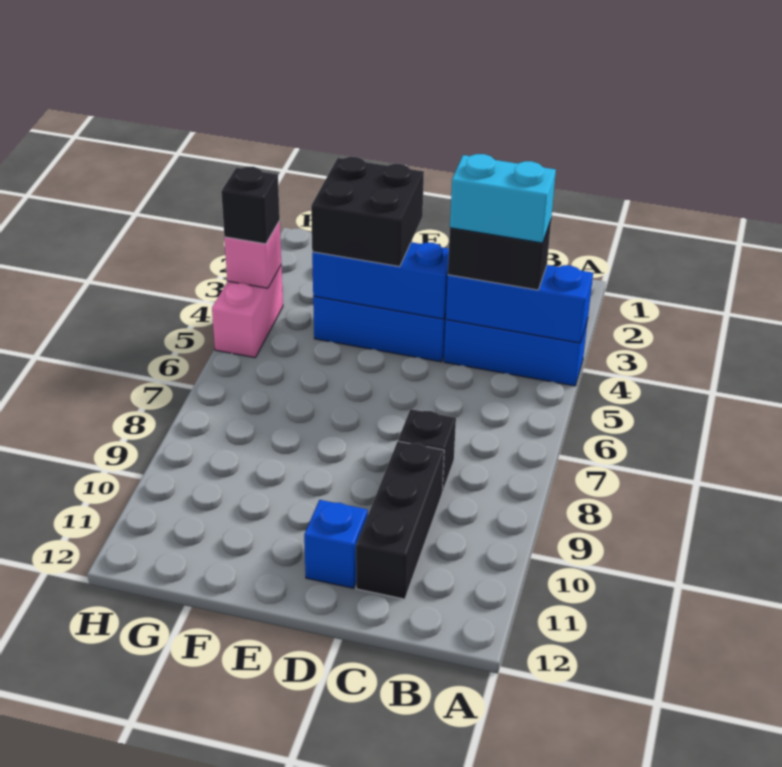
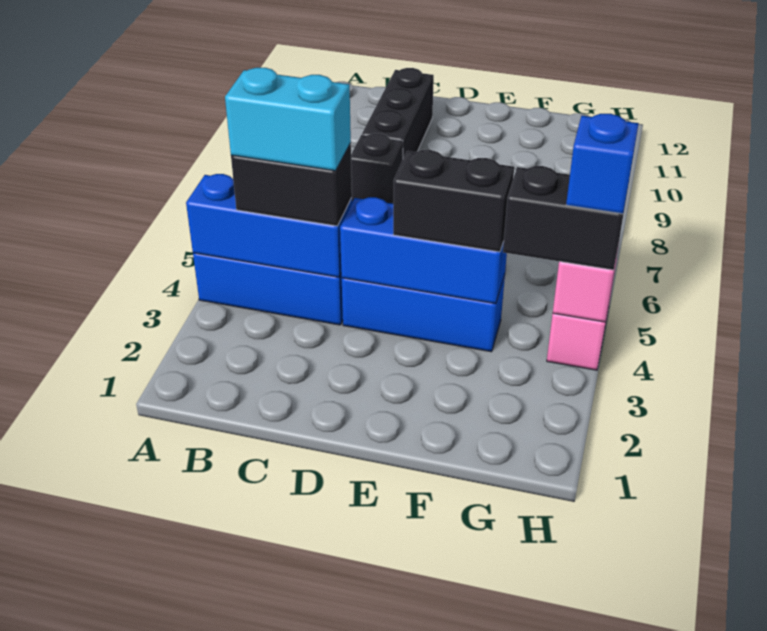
blue brick D11 level 1 -> blue brick H4 level 4
black brick E3:F4 level 3 -> black brick E4:F4 level 3
black brick H4 level 3 -> black brick G4:H4 level 3

